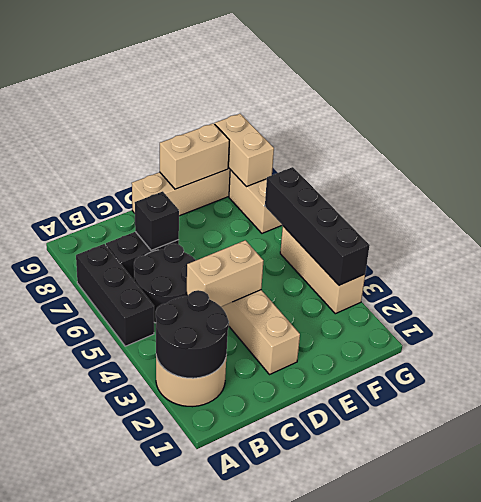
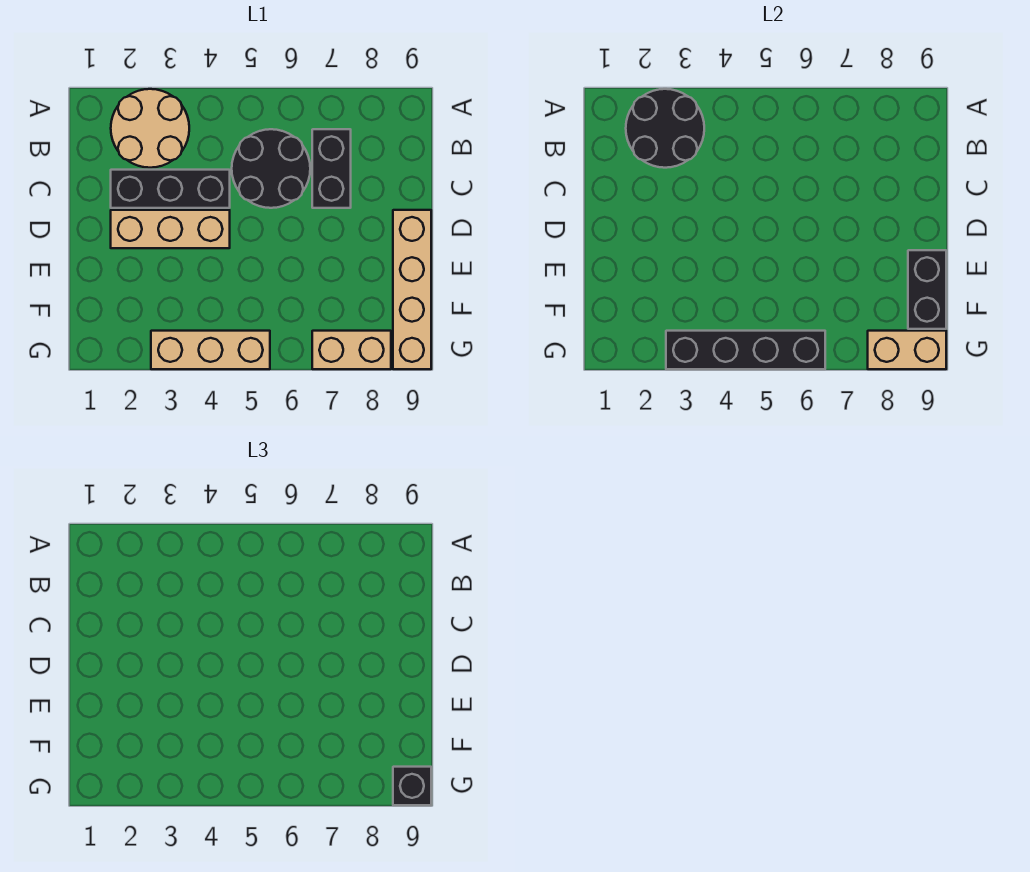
black brick A5:A7 level 1 -> black brick C2:C4 level 1
tan brick C4:D4 level 2 -> none
black brick C7 level 2 -> black brick G9 level 3
tan brick E9:F9 level 2 -> black brick E9:F9 level 2

